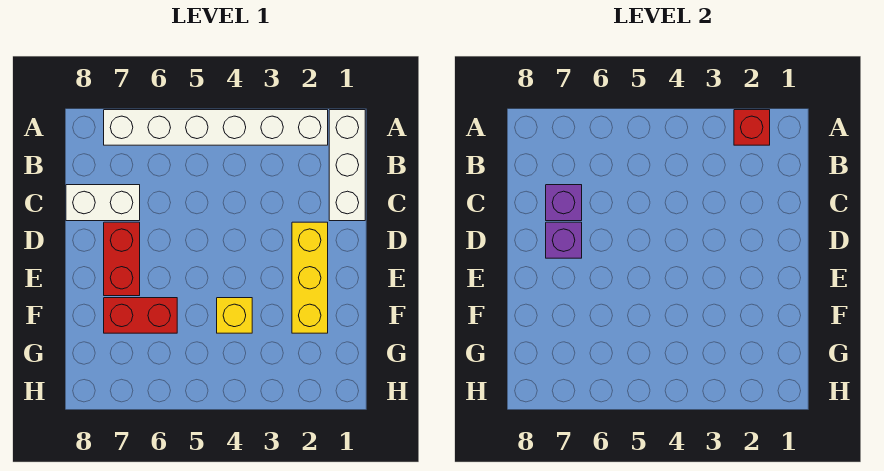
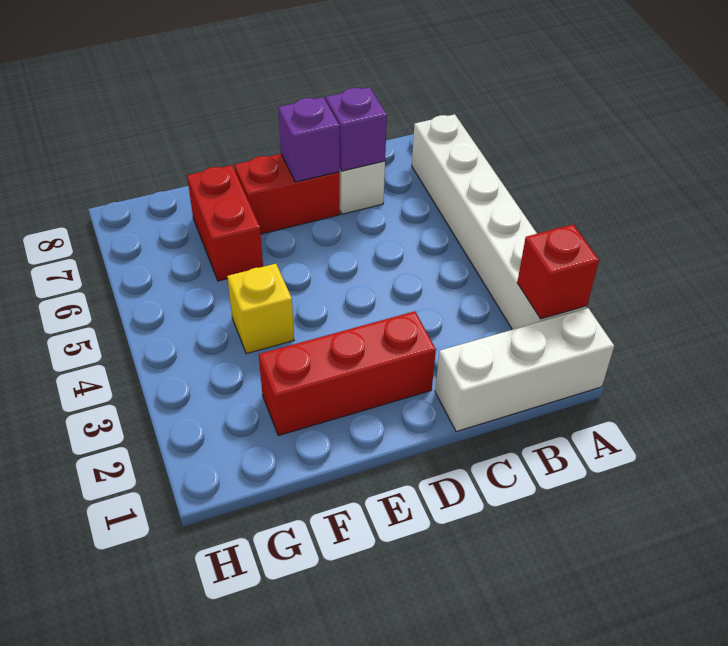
yellow brick D2:F2 level 1 -> red brick D2:F2 level 1

